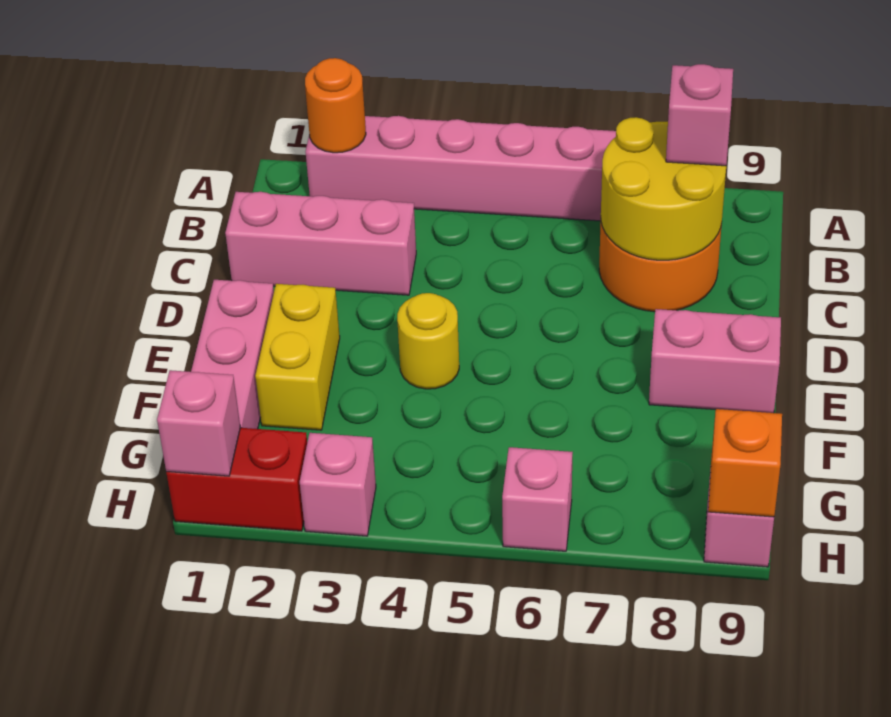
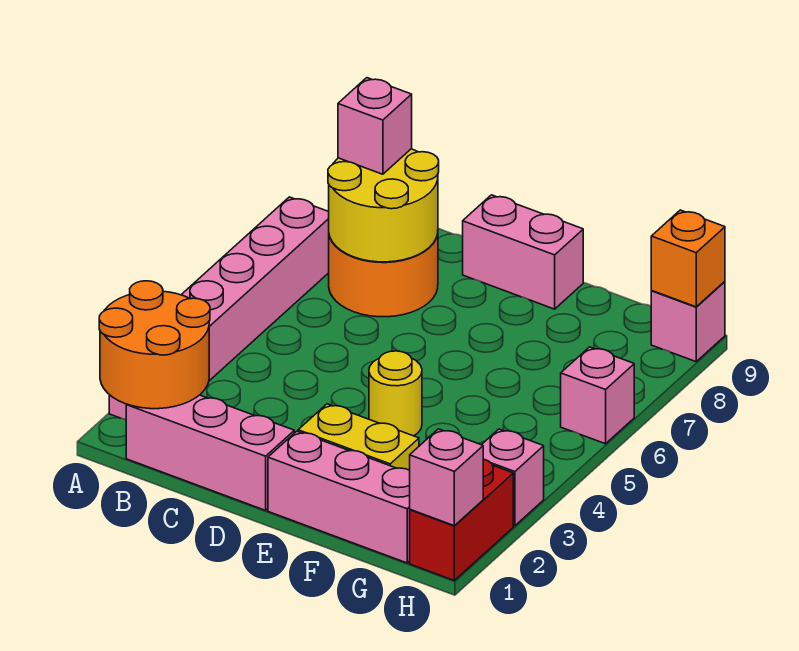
orange round brick A2 level 2 -> orange round brick A1:B2 level 2
pink brick C1:C3 level 1 -> pink brick B1:D1 level 1
pink brick E8:E9 level 1 -> pink brick D9:E9 level 1

